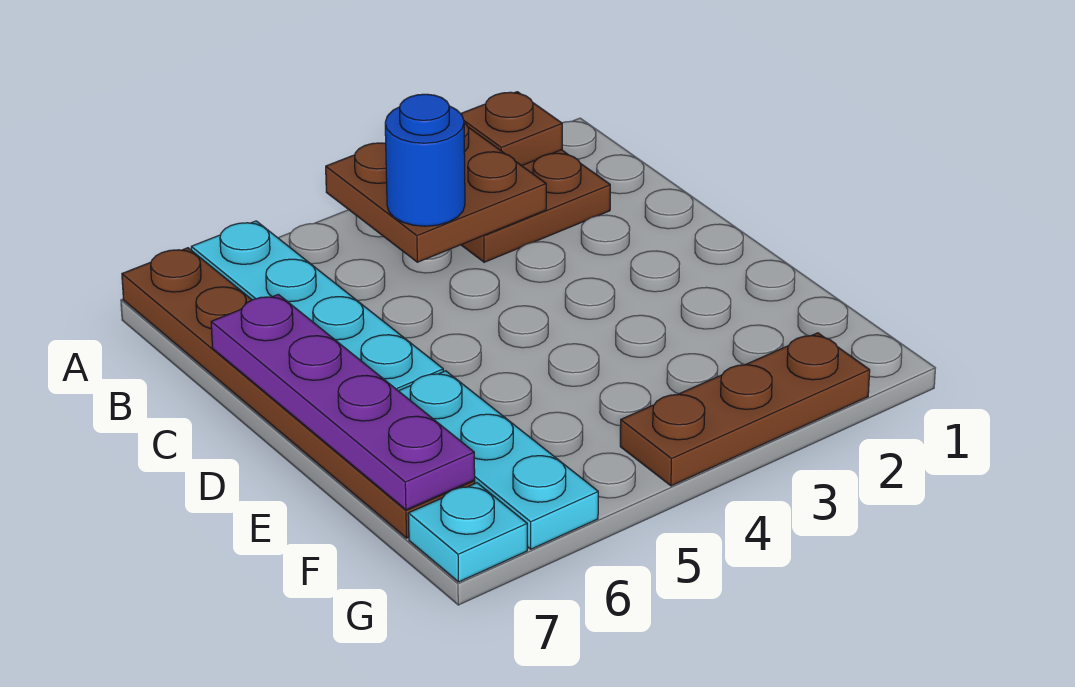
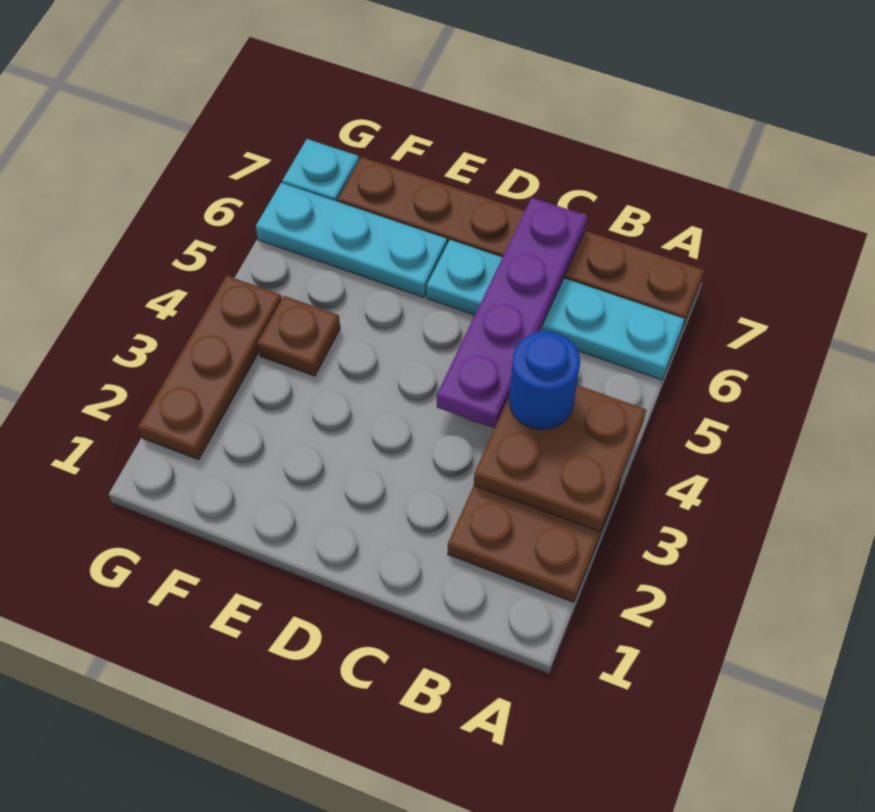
brown plate A2 level 2 -> brown plate F4 level 1
purple plate C7:F7 level 2 -> purple plate C4:C7 level 2

